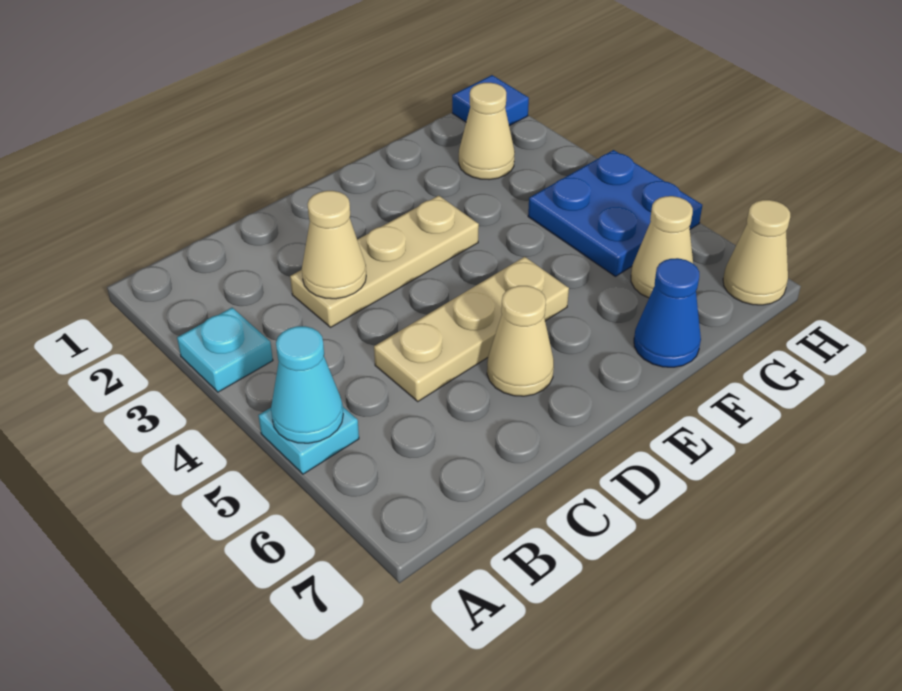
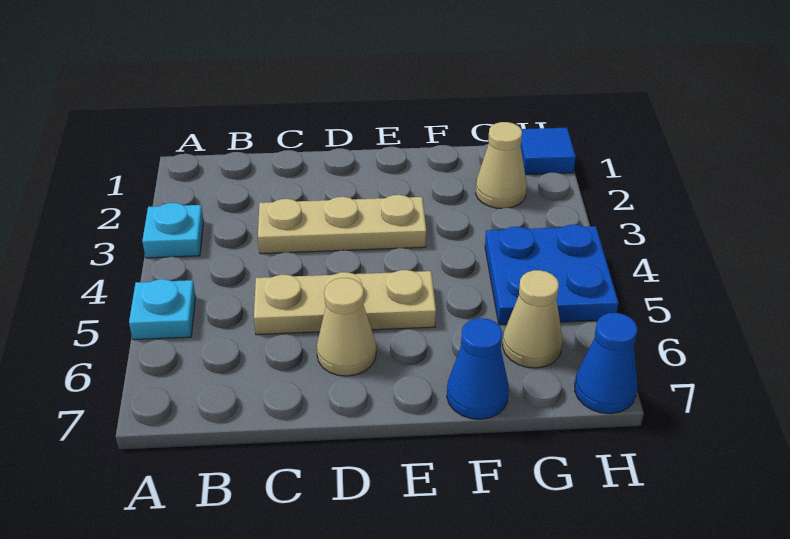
cyan cone A5 level 2 -> none
tan cone C3 level 2 -> none
tan cone H7 level 1 -> blue cone H7 level 1

